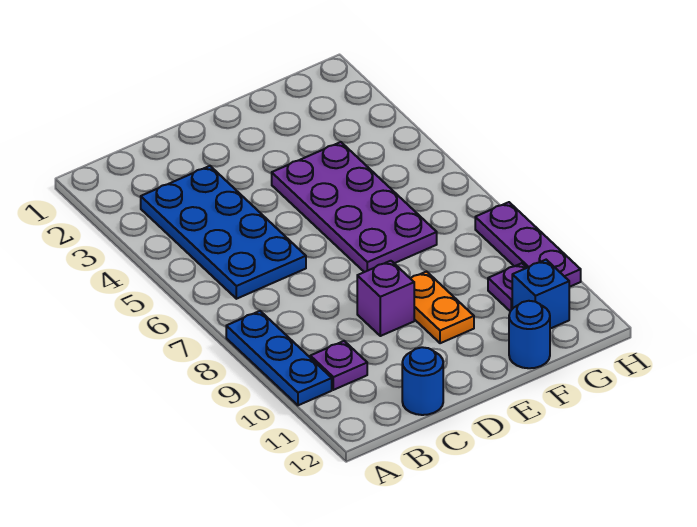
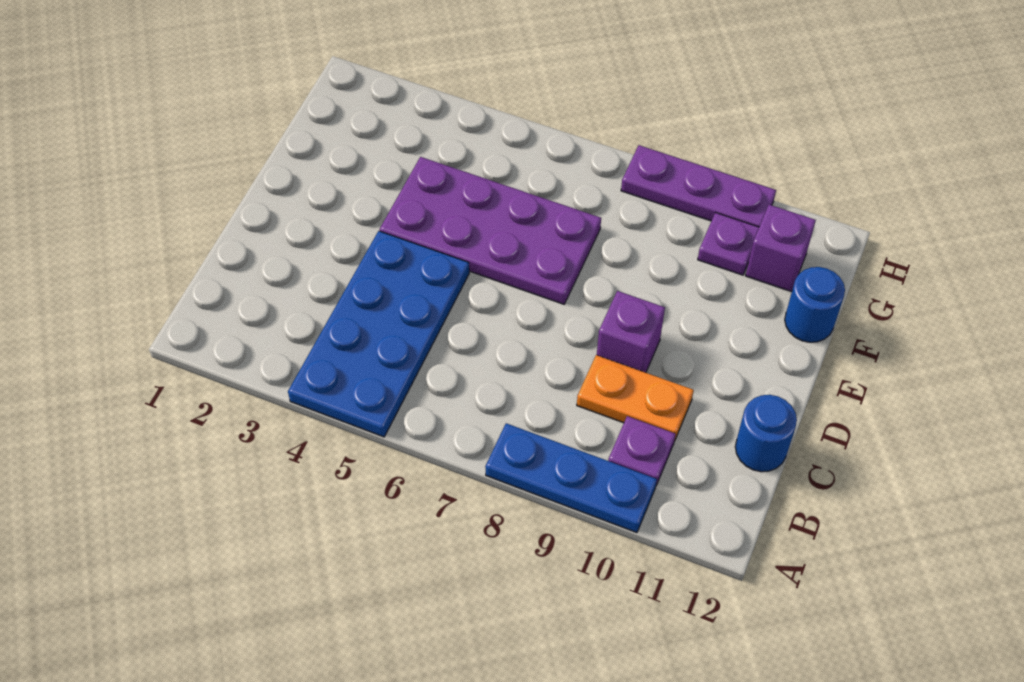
blue plate B3:C6 level 1 -> blue plate A4:D5 level 1
orange plate E9:E10 level 1 -> orange plate C9:C10 level 1
blue brick G11 level 1 -> purple brick G11 level 1

